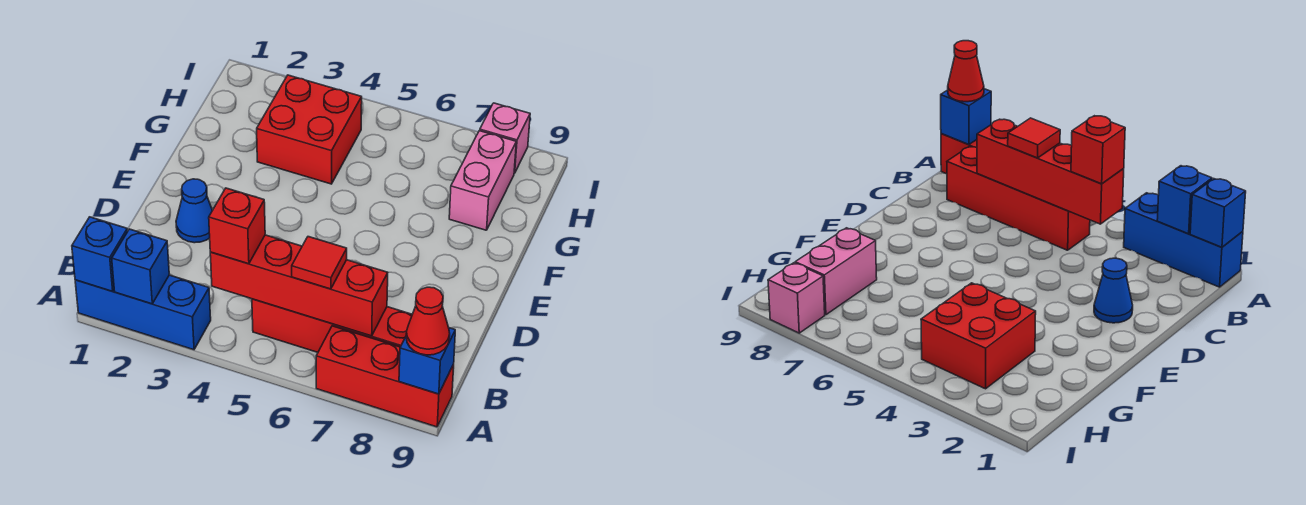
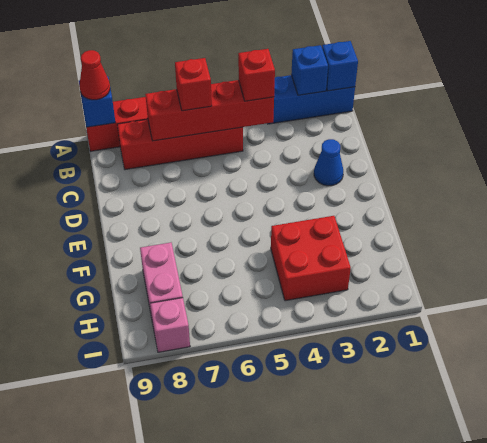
red tile B6 level 3 -> red brick B6 level 3

